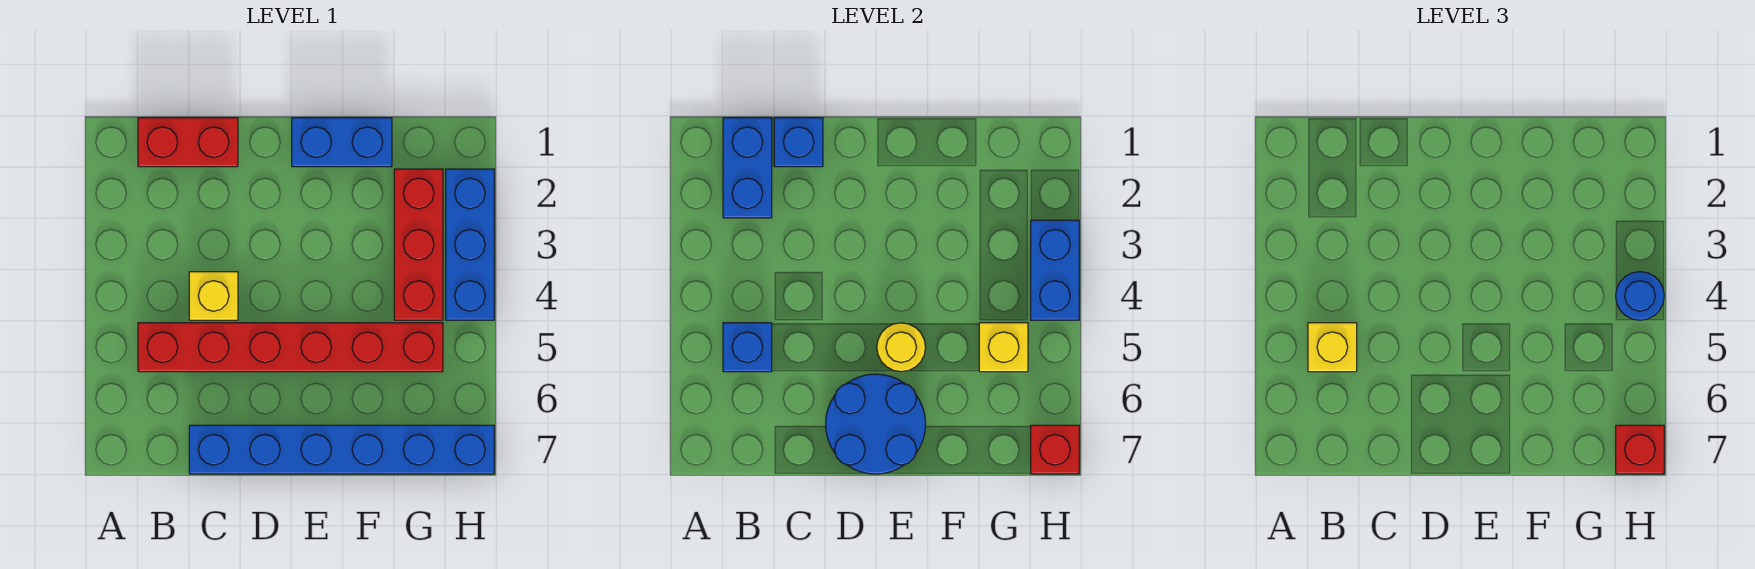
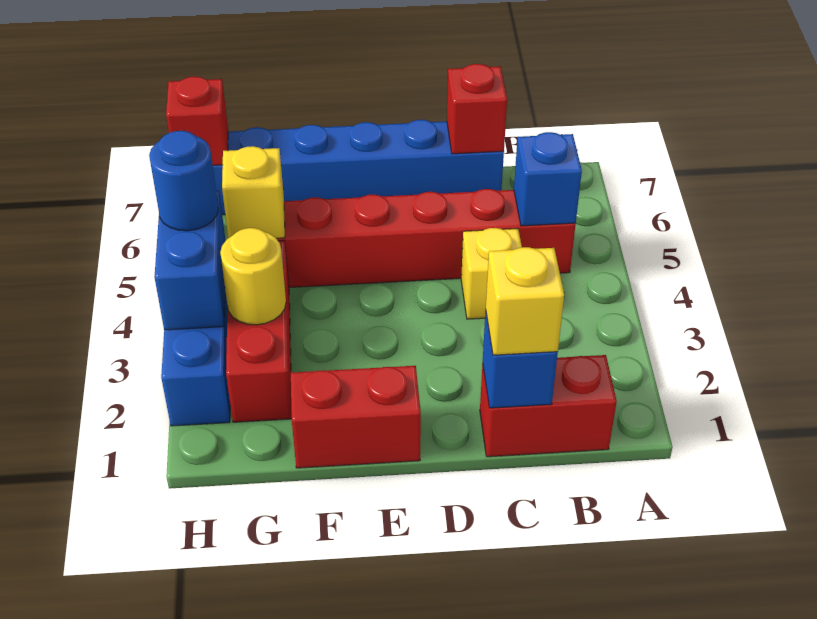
blue brick B1:B2 level 2 -> none
yellow brick B5 level 3 -> yellow brick C1 level 3
blue round brick D6:E7 level 2 -> none
blue brick E1:F1 level 1 -> red brick E1:F1 level 1
yellow round brick E5 level 2 -> yellow round brick G3 level 2
red brick H7 level 3 -> red brick C7 level 2

